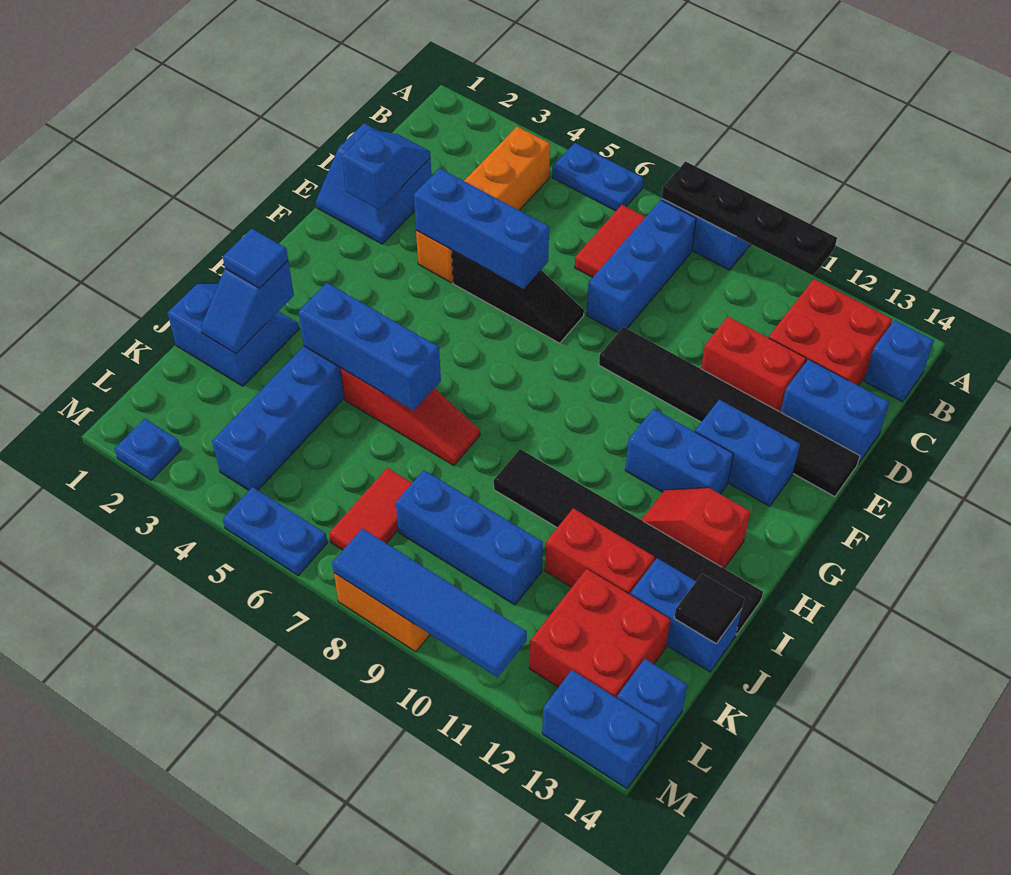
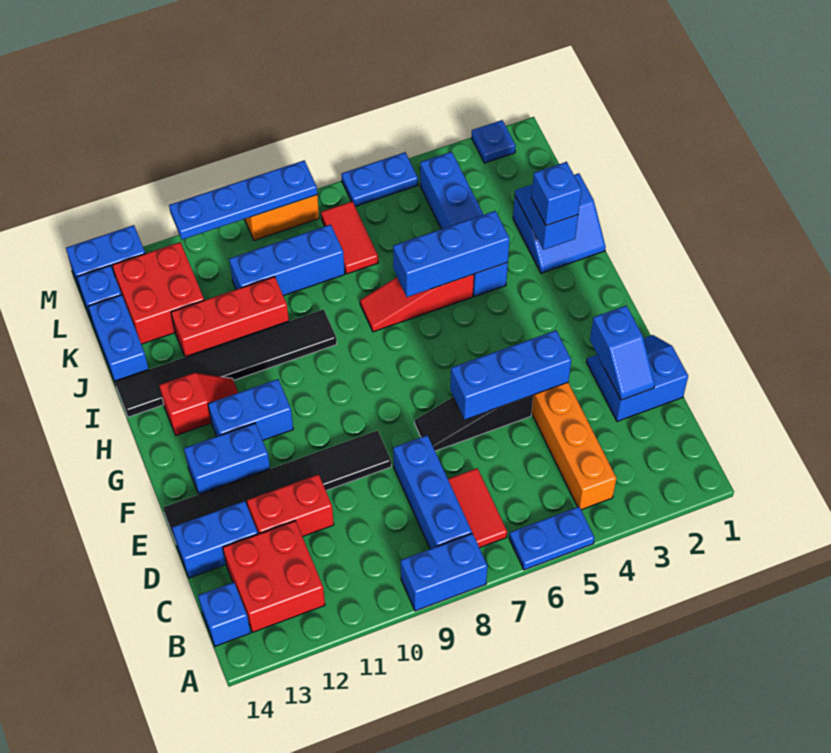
black plate A8:A11 level 2 -> none
blue tile I2 level 3 -> blue brick I2 level 3
red brick J11:J12 level 1 -> red brick J10:J12 level 1
blue brick J13:J14 level 1 -> blue brick J14:K14 level 1
black tile J14 level 2 -> none
blue tile M8:M11 level 2 -> blue plate M8:M11 level 2

